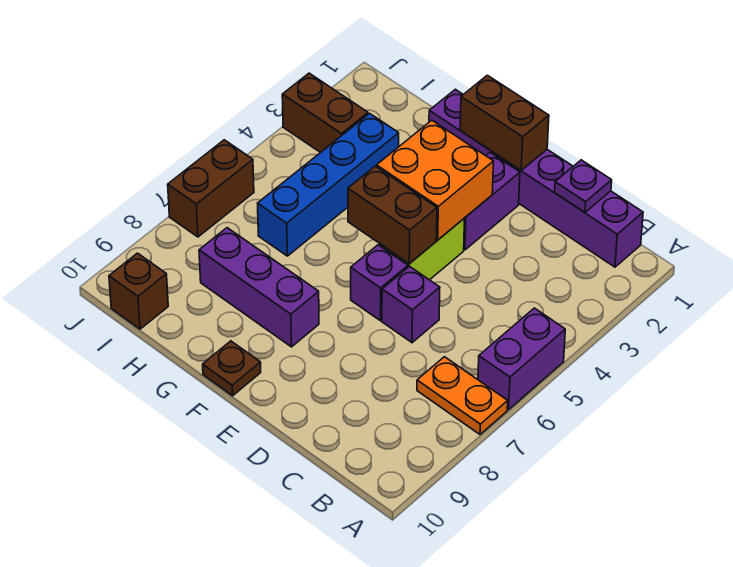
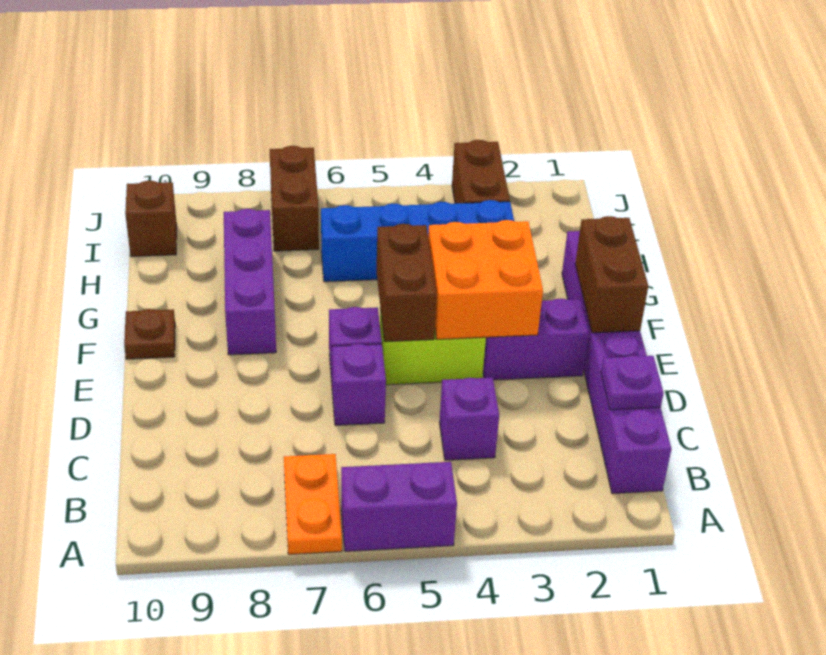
none -> purple brick C4 level 1
brown brick J6:J7 level 1 -> brown brick I7:J7 level 1

